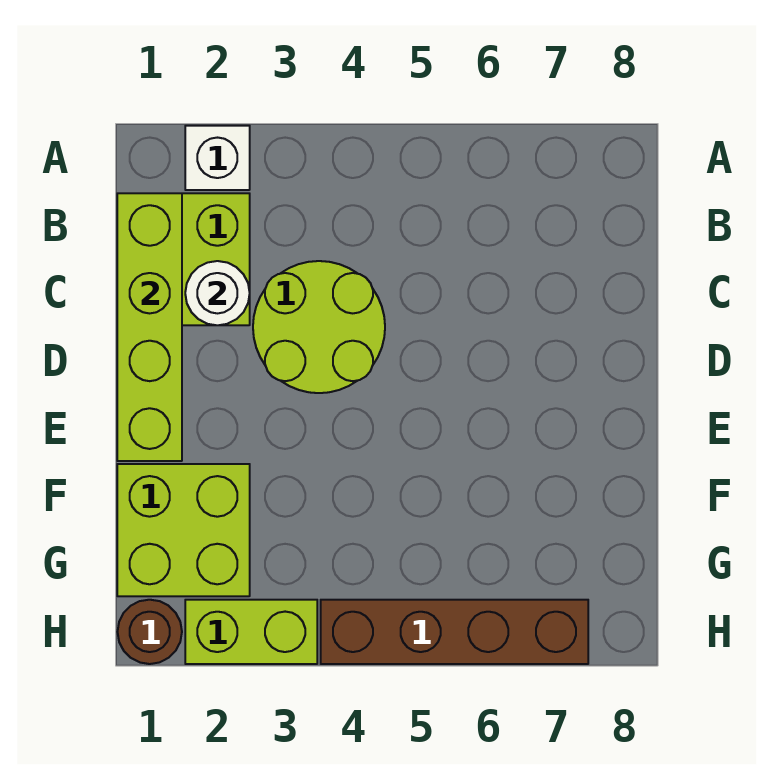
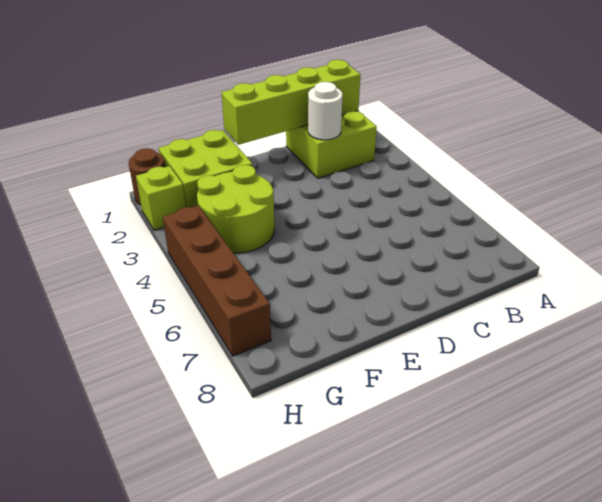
white brick A2 level 1 -> none
lime round brick C3:D4 level 1 -> lime round brick F3:G4 level 1
lime brick H2:H3 level 1 -> lime brick H2 level 1

